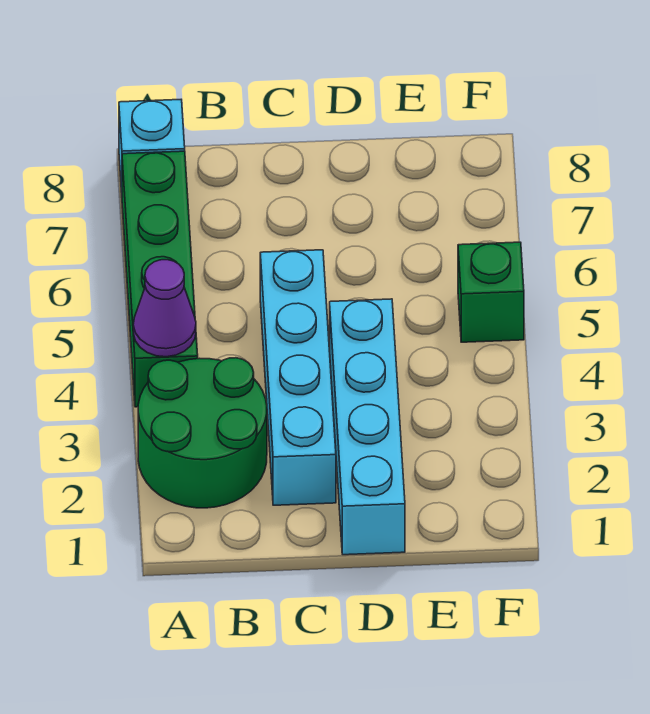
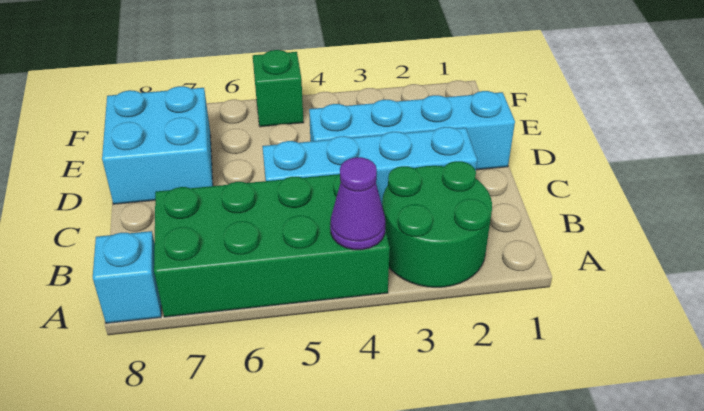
green brick A4:A7 level 1 -> green brick A4:B7 level 1
none -> cyan brick D7:E8 level 1

